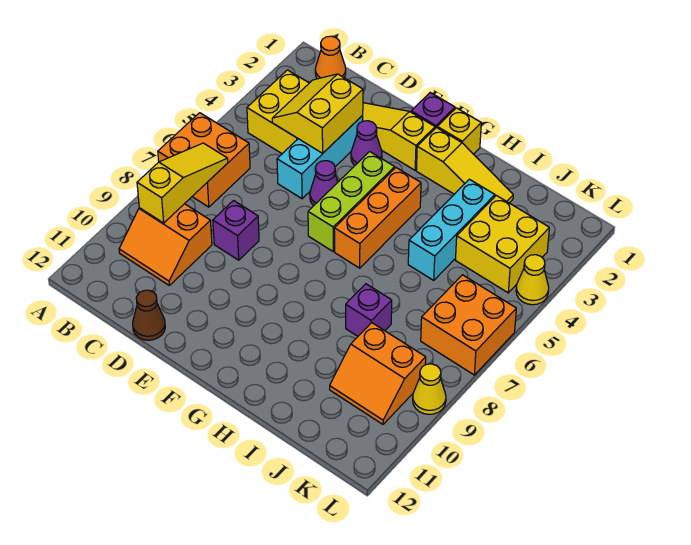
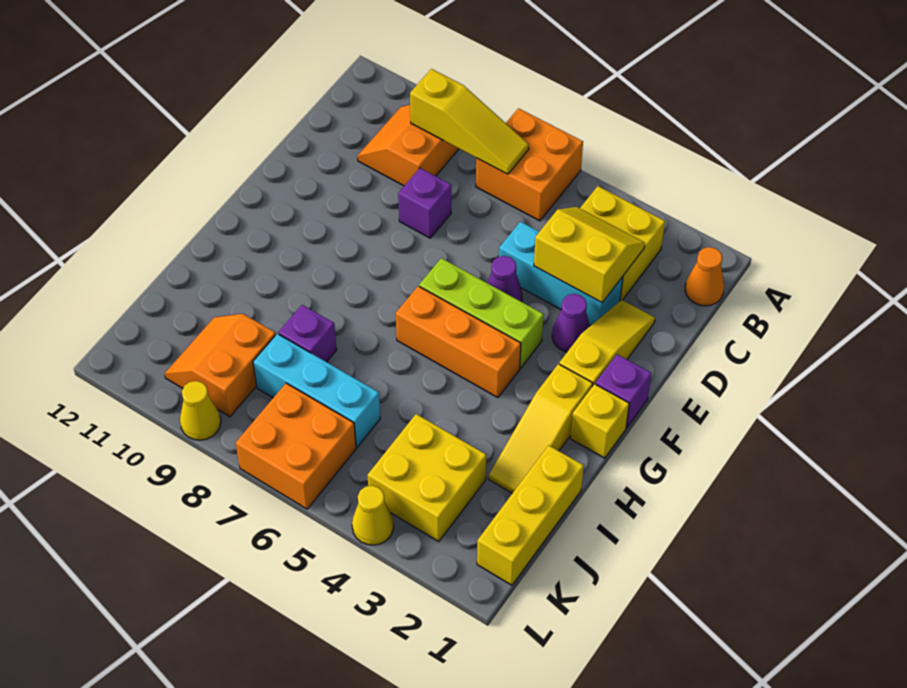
brown cone D12 level 1 -> none
none -> yellow brick I1:K1 level 1
cyan brick I3:I5 level 1 -> cyan brick J6:J8 level 1

